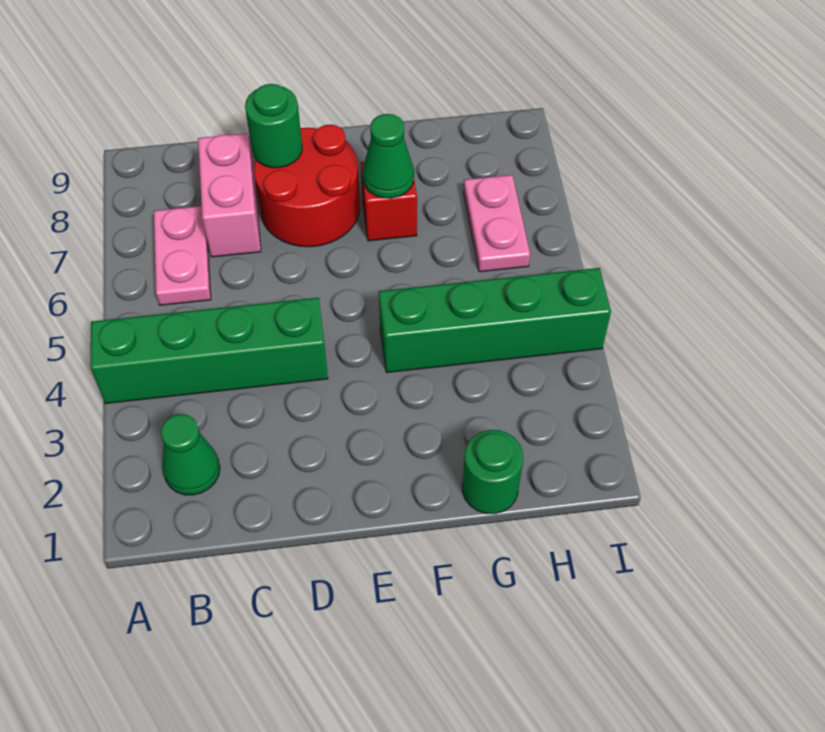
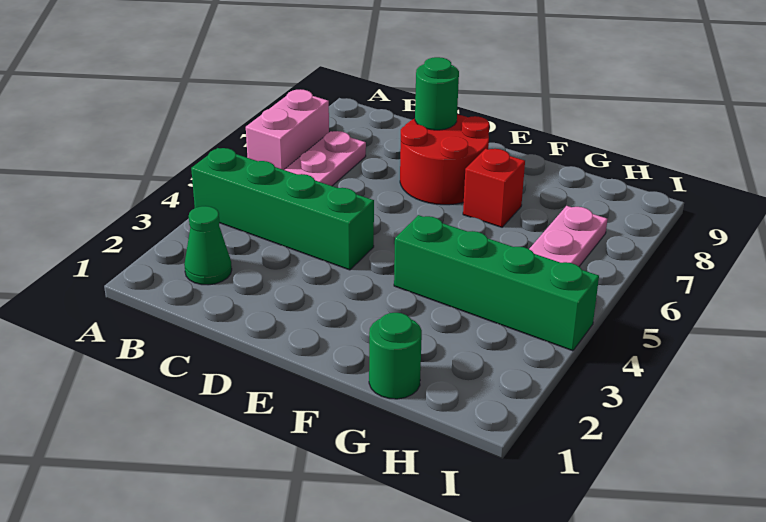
pink brick C7:C8 level 1 -> pink brick A6:A7 level 1
green cone F7 level 2 -> none

